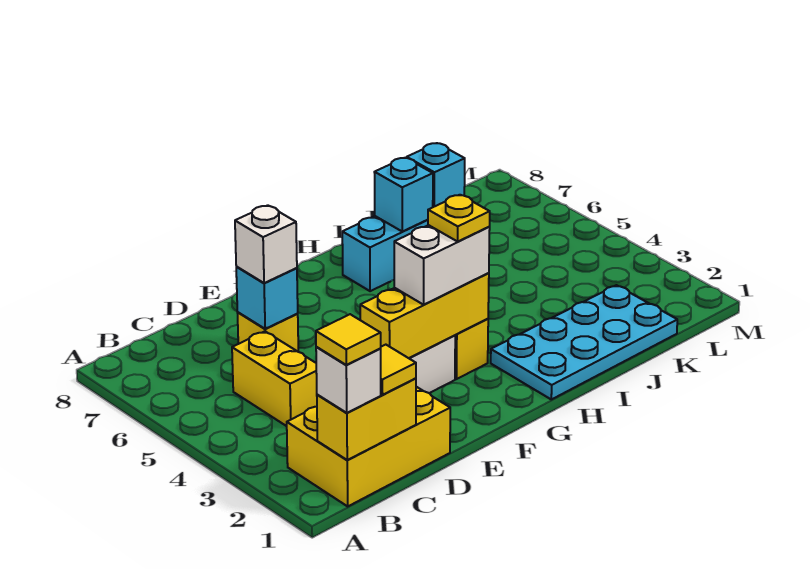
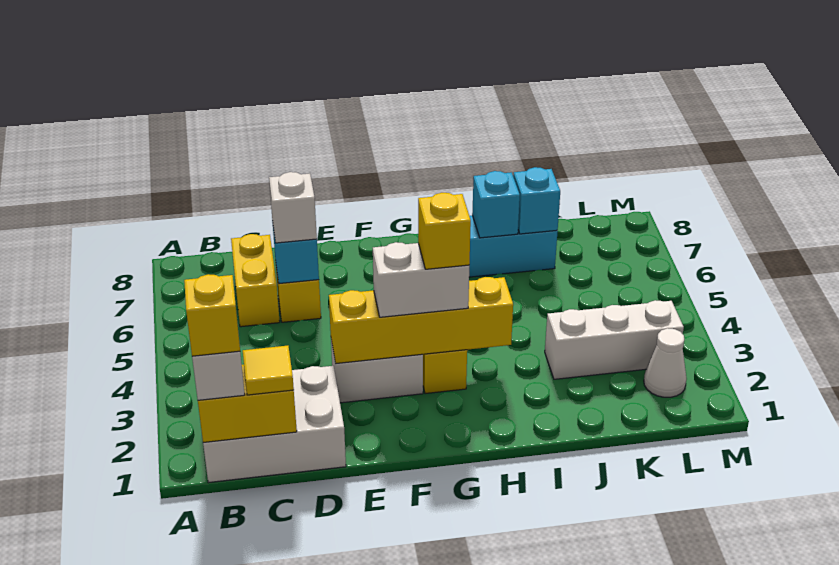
yellow brick B1:D2 level 1 -> white brick B1:D2 level 1
yellow tile B1 level 4 -> yellow brick B1 level 4
yellow brick C4:C5 level 1 -> yellow brick C6:C7 level 1
yellow brick E3:G3 level 2 -> yellow brick E3:H3 level 2
yellow plate G3 level 4 -> yellow brick G3 level 4
cyan plate H1:K2 level 1 -> none
none -> white brick J3:L3 level 1
none -> white cone L2 level 1

